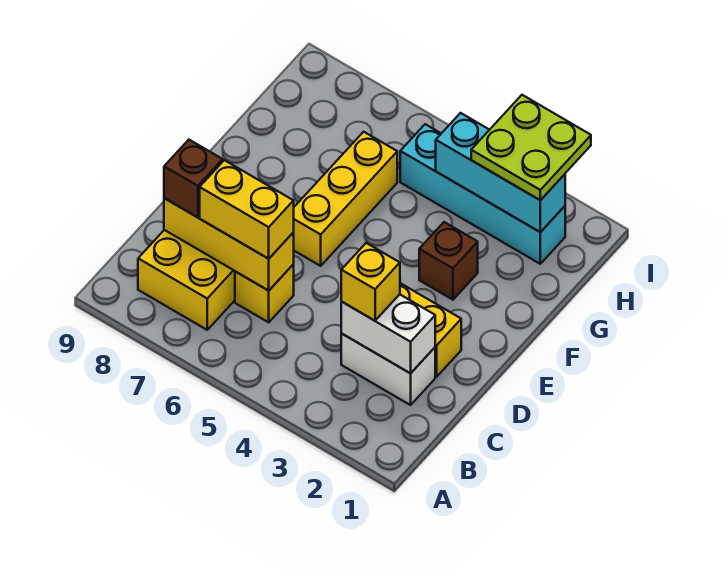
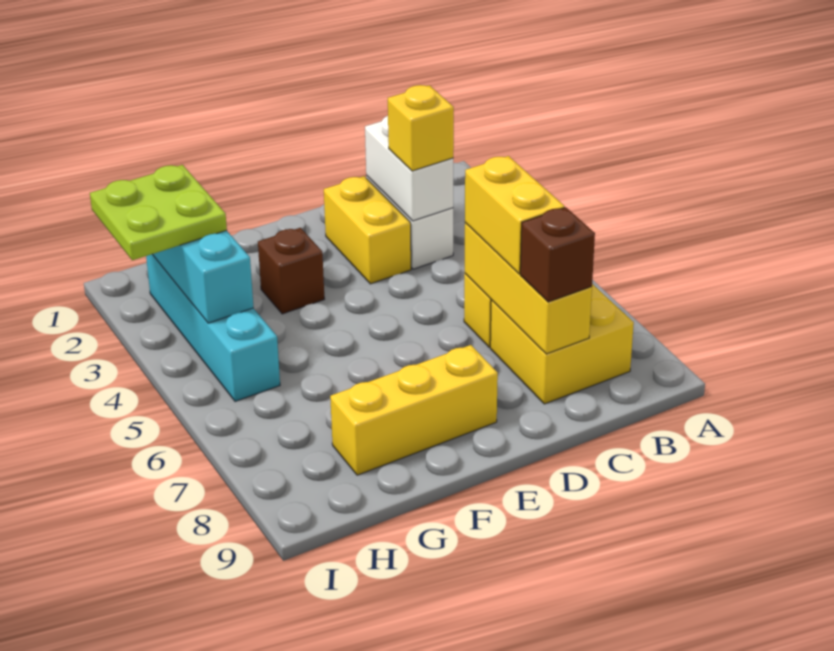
yellow brick E6:G6 level 1 -> yellow brick E8:G8 level 1

